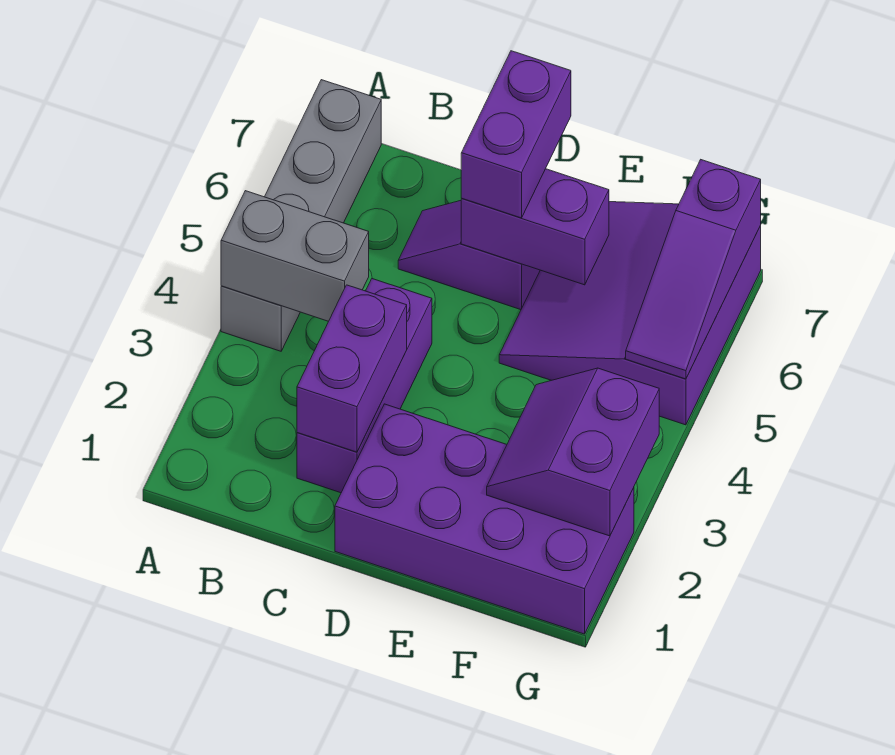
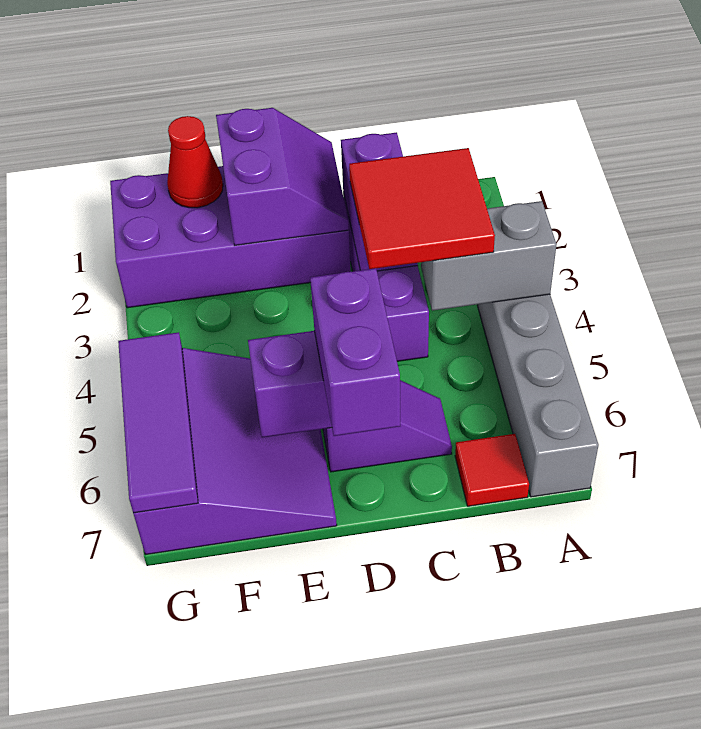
none -> red tile B3:C4 level 3
none -> red tile B7 level 1
none -> red cone F1 level 2
purple slope F2:G3 level 2 top G -> purple slope D1:E2 level 2 top E
purple slope G5:G7 level 2 top 7 -> purple tile G5:G7 level 2

